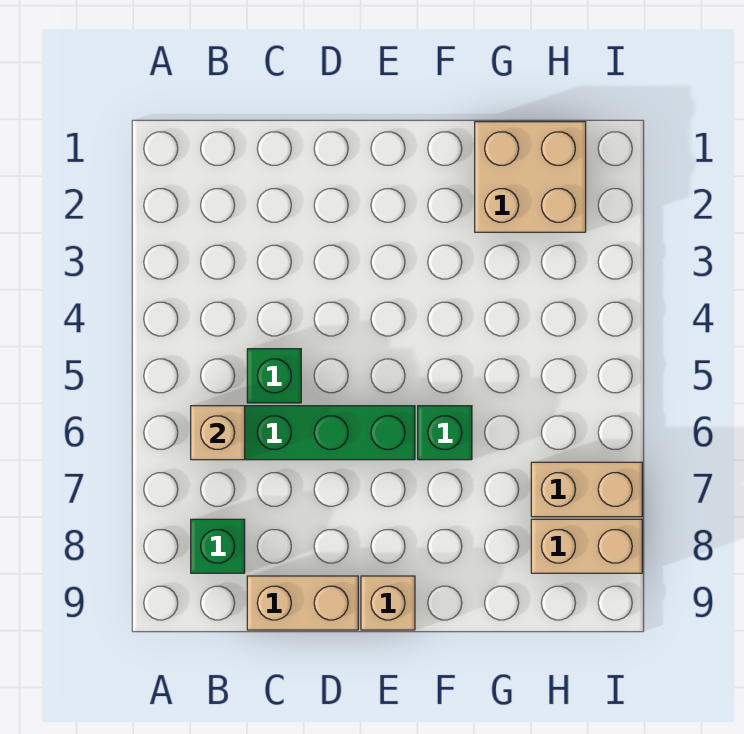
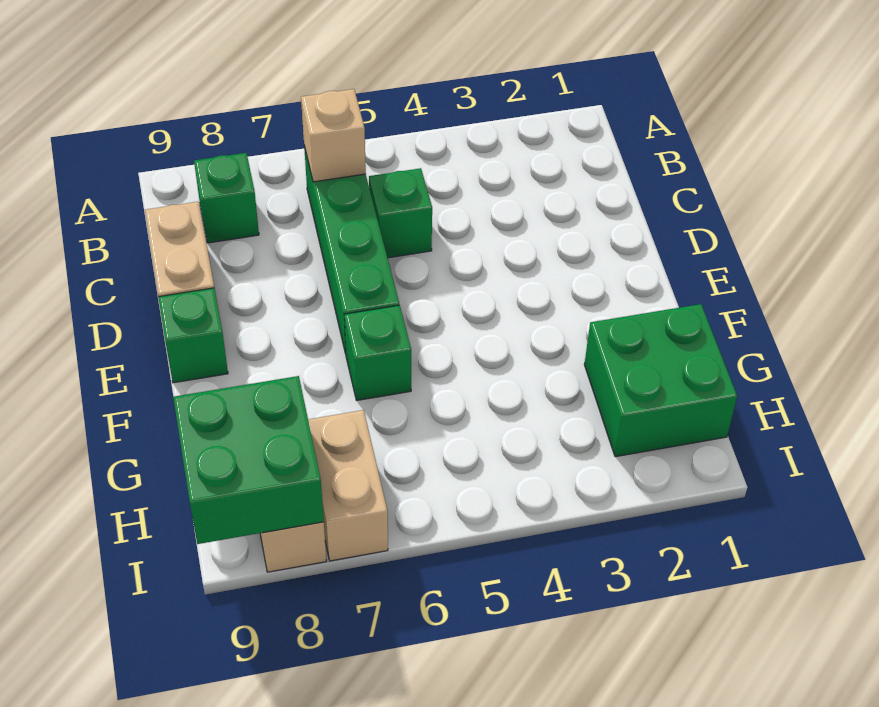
tan brick E9 level 1 -> green brick E9 level 1
tan brick G1:H2 level 1 -> green brick G1:H2 level 1
none -> green brick H8:I9 level 2

